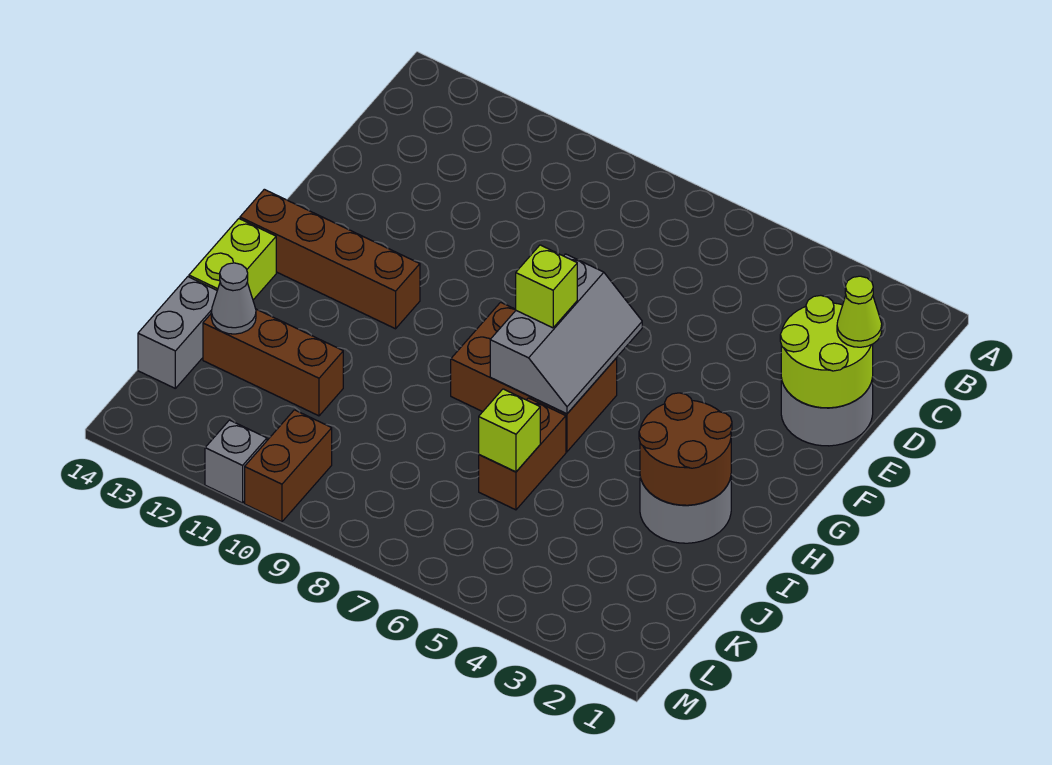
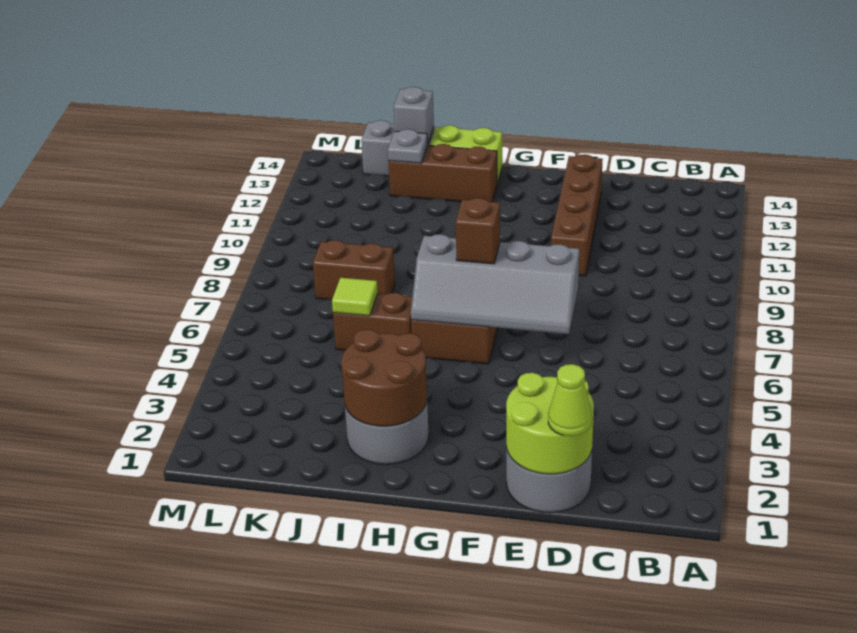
grey slope F6:H7 level 2 top 7 -> grey slope E6:H7 level 2 top 7
lime brick G7 level 3 -> brown brick G7 level 3
brown brick G11:G14 level 1 -> brown brick E10:E13 level 1
lime brick J6 level 2 -> lime tile J6 level 2
brown brick J11:J13 level 1 -> brown brick H13:J13 level 1
grey cone J13 level 2 -> grey plate J13 level 2
brown brick L10:M10 level 1 -> brown brick J8:K8 level 1
grey brick M11 level 1 -> grey brick J14 level 2

